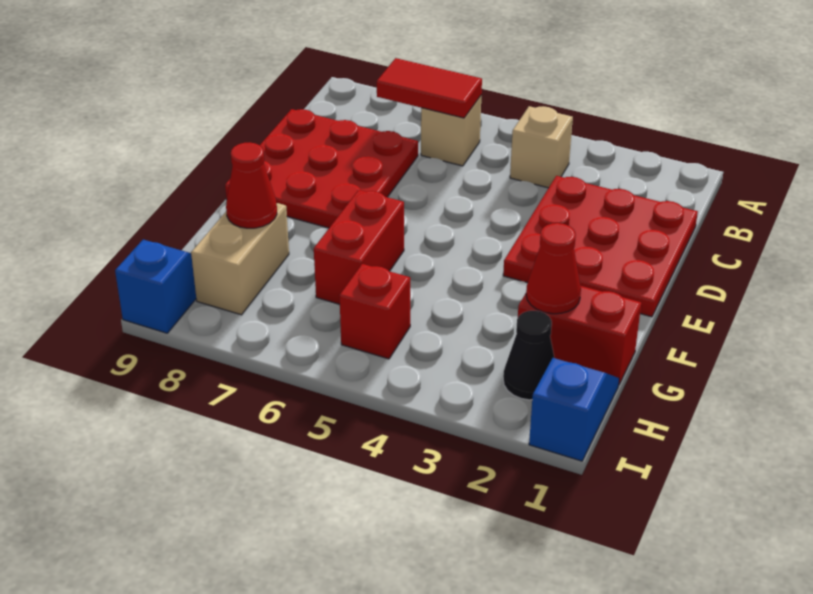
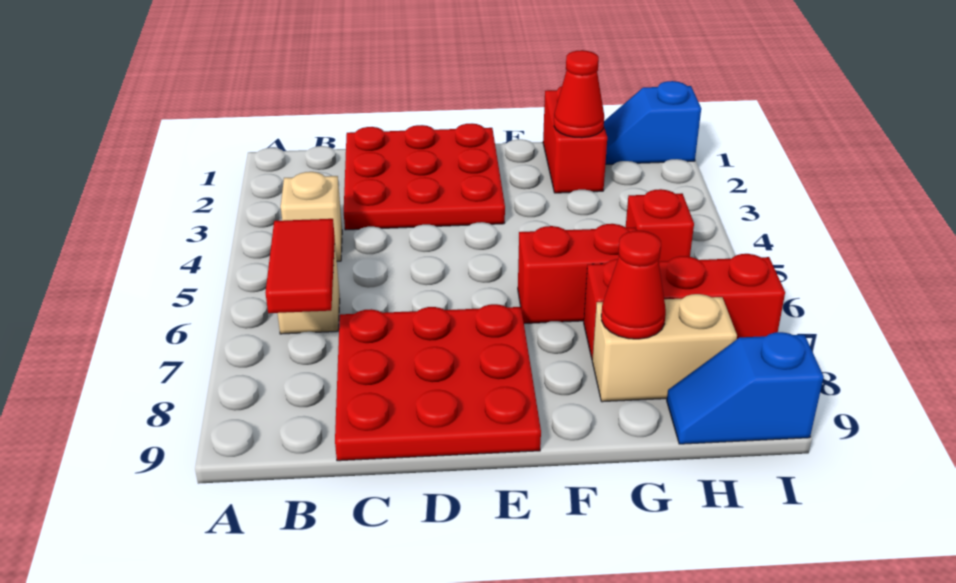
none -> red brick G7:I7 level 1
black cone H2 level 1 -> none

